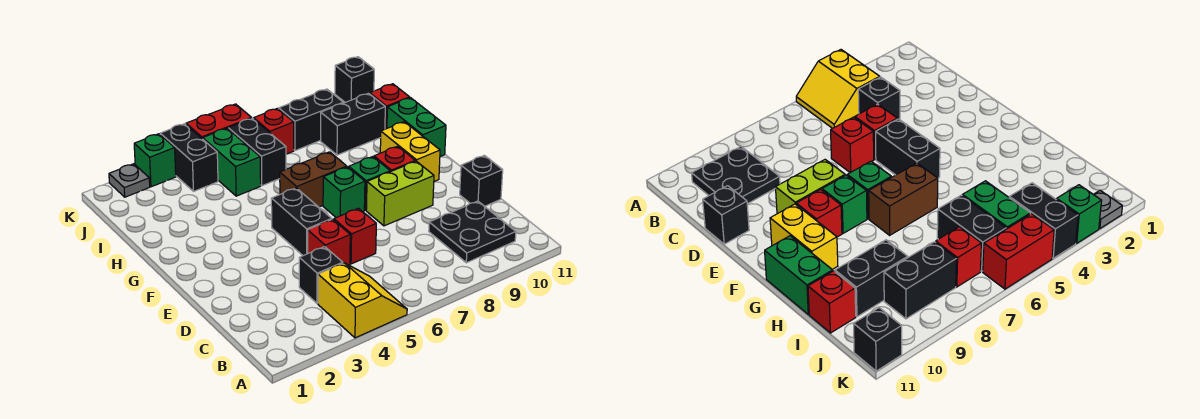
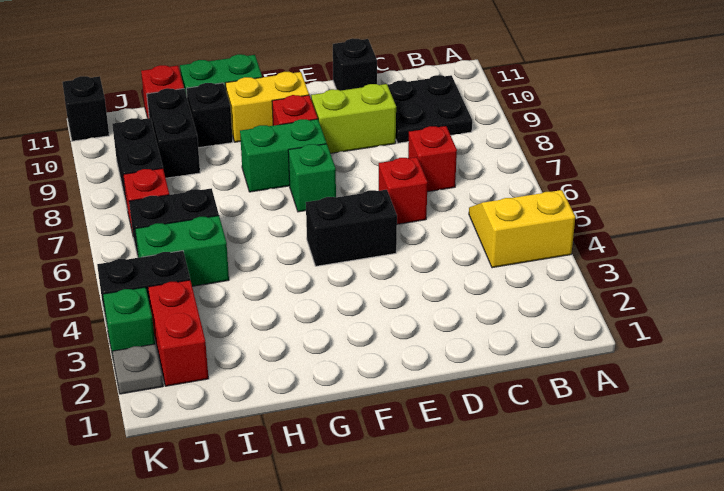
black brick C4 level 1 -> black brick H10 level 1
red brick D5 level 1 -> red brick C7 level 1
lime brick E8:E9 level 1 -> lime brick D9:E9 level 1
green brick F8 level 1 -> green brick F8:G8 level 1
brown brick G6:G7 level 1 -> none
red brick K5:K6 level 1 -> red brick J2:J3 level 1

